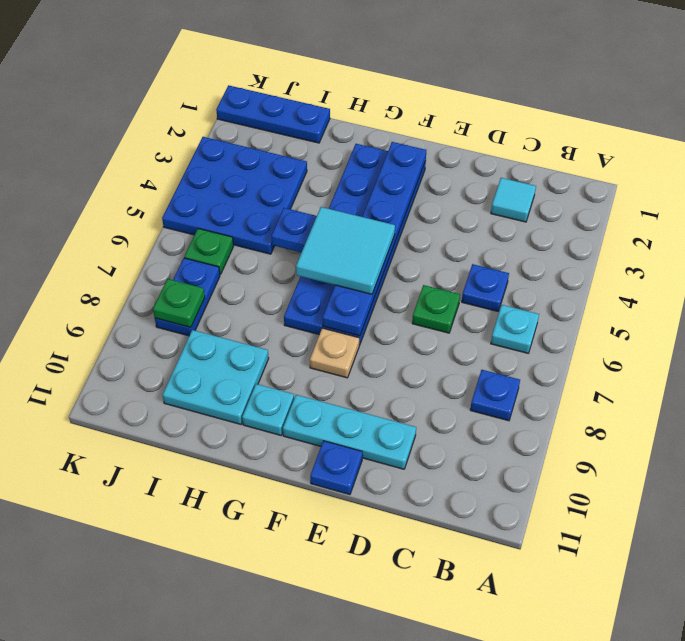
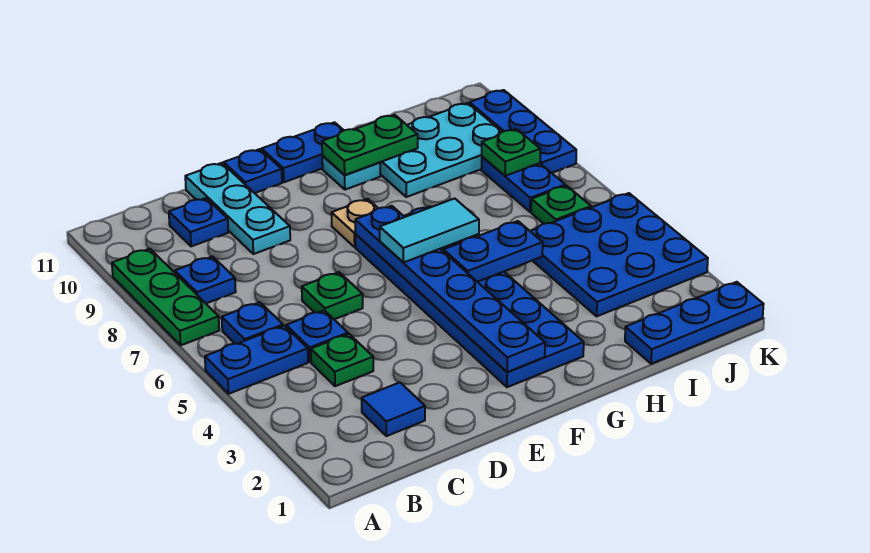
none -> blue plate A5:B5 level 1
none -> green plate A7:A9 level 1
cyan plate B6 level 1 -> blue plate B6 level 1
cyan tile C2 level 1 -> blue tile C2 level 1
none -> green plate C4 level 1
none -> blue plate C10 level 1
cyan plate D10:F10 level 1 -> cyan plate D9:D11 level 1
cyan tile F5:G6 level 3 -> cyan tile F6:G6 level 3
none -> blue plate F11:G11 level 1
none -> green plate G10:H10 level 2
cyan plate H9:I10 level 1 -> cyan plate H9:J10 level 1
none -> blue plate K8:K10 level 1

